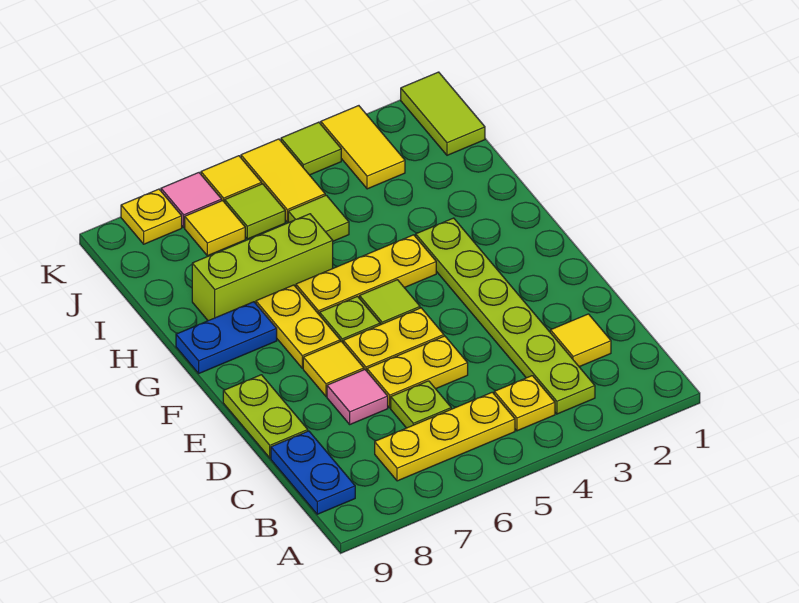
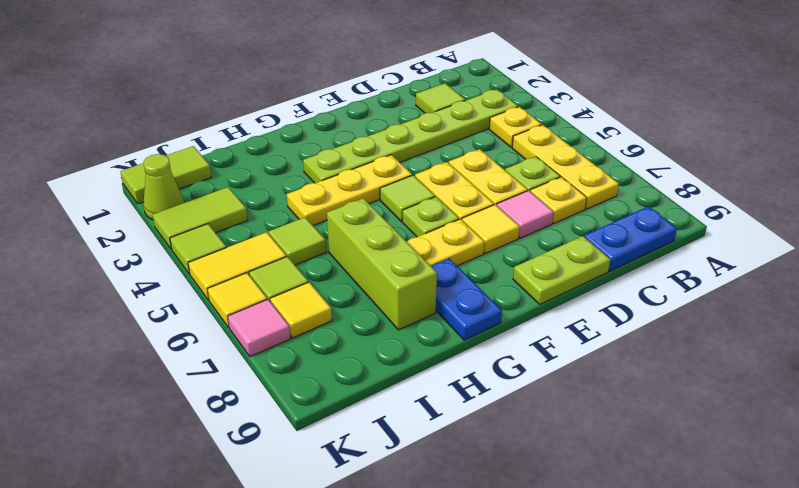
yellow tile C2 level 1 -> lime tile C2 level 1
yellow plate G4:G6 level 1 -> yellow plate F4:H4 level 1
yellow tile J3:K3 level 1 -> lime tile J3:K3 level 1
none -> lime cone K2 level 1
yellow plate K8 level 1 -> yellow plate C7 level 1

